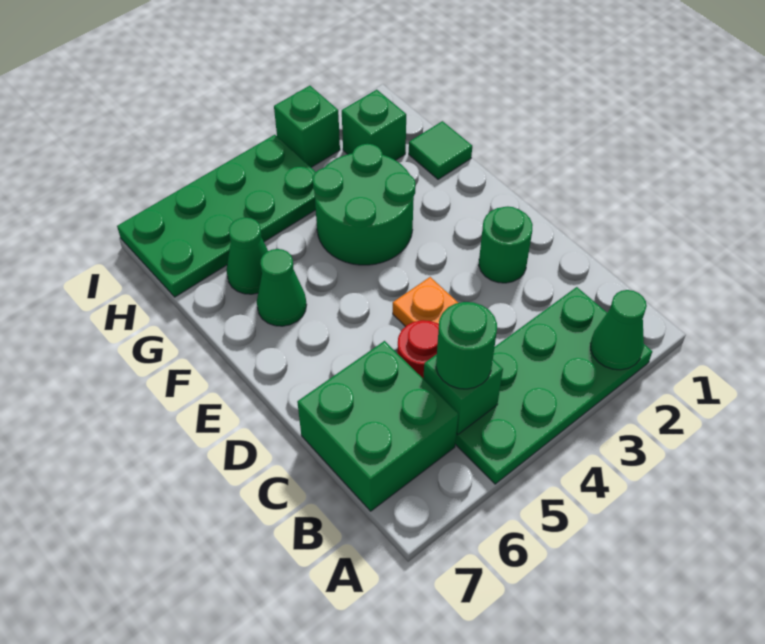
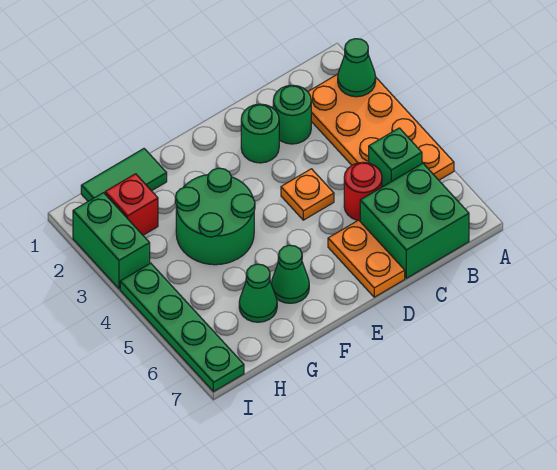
green plate A2:B5 level 1 -> orange plate A2:B5 level 1
green round brick B5 level 3 -> green round brick C2 level 1
none -> orange plate D6:D7 level 1
green tile G1 level 1 -> green tile G1:H1 level 1
green brick H2 level 1 -> red brick H2 level 1
green plate H4:I7 level 1 -> green plate I4:I7 level 1
green brick I3 level 1 -> green brick I2:I3 level 1

